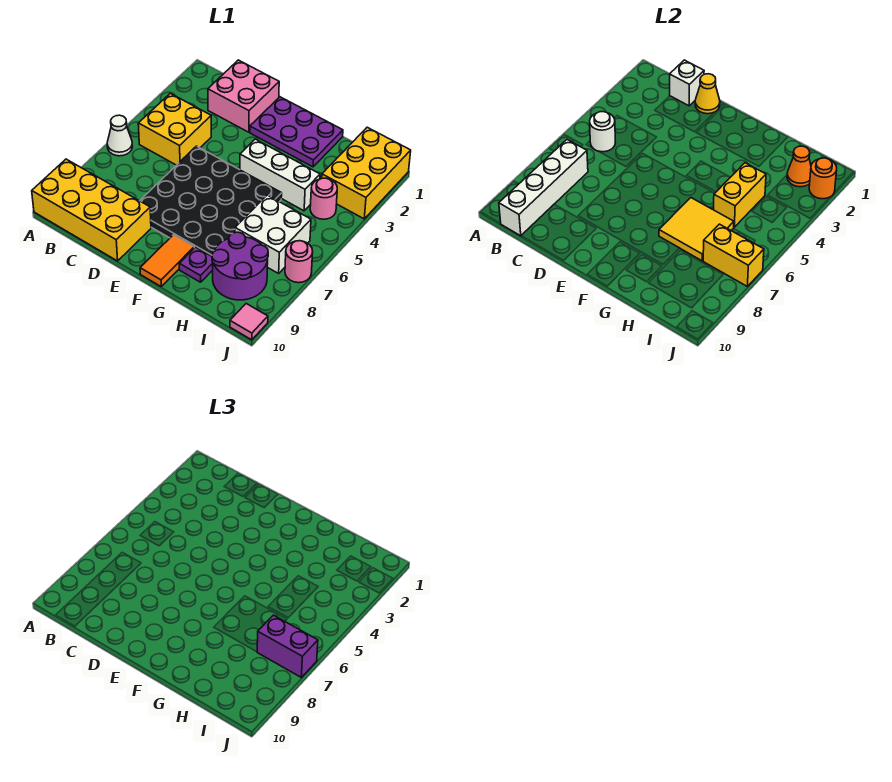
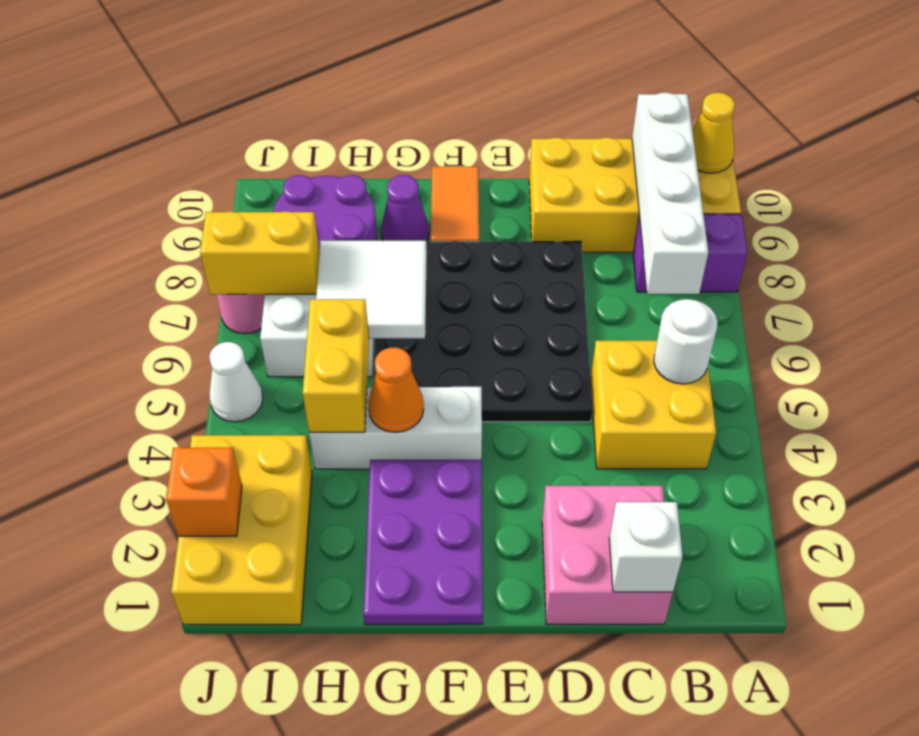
white cone A6 level 1 -> white cone J5 level 1
yellow cone D1 level 2 -> yellow cone A10 level 2
purple plate E1:G2 level 1 -> purple plate F1:G3 level 1
yellow tile G6:H7 level 2 -> white tile G6:H7 level 2
purple plate G9 level 1 -> purple cone G9 level 1
orange cone I2 level 2 -> orange cone G4 level 2
pink round brick I4 level 1 -> none
purple brick I7:J7 level 3 -> purple brick A8:B8 level 1
orange round brick J2 level 2 -> orange brick J2 level 2
pink tile J10 level 1 -> none

